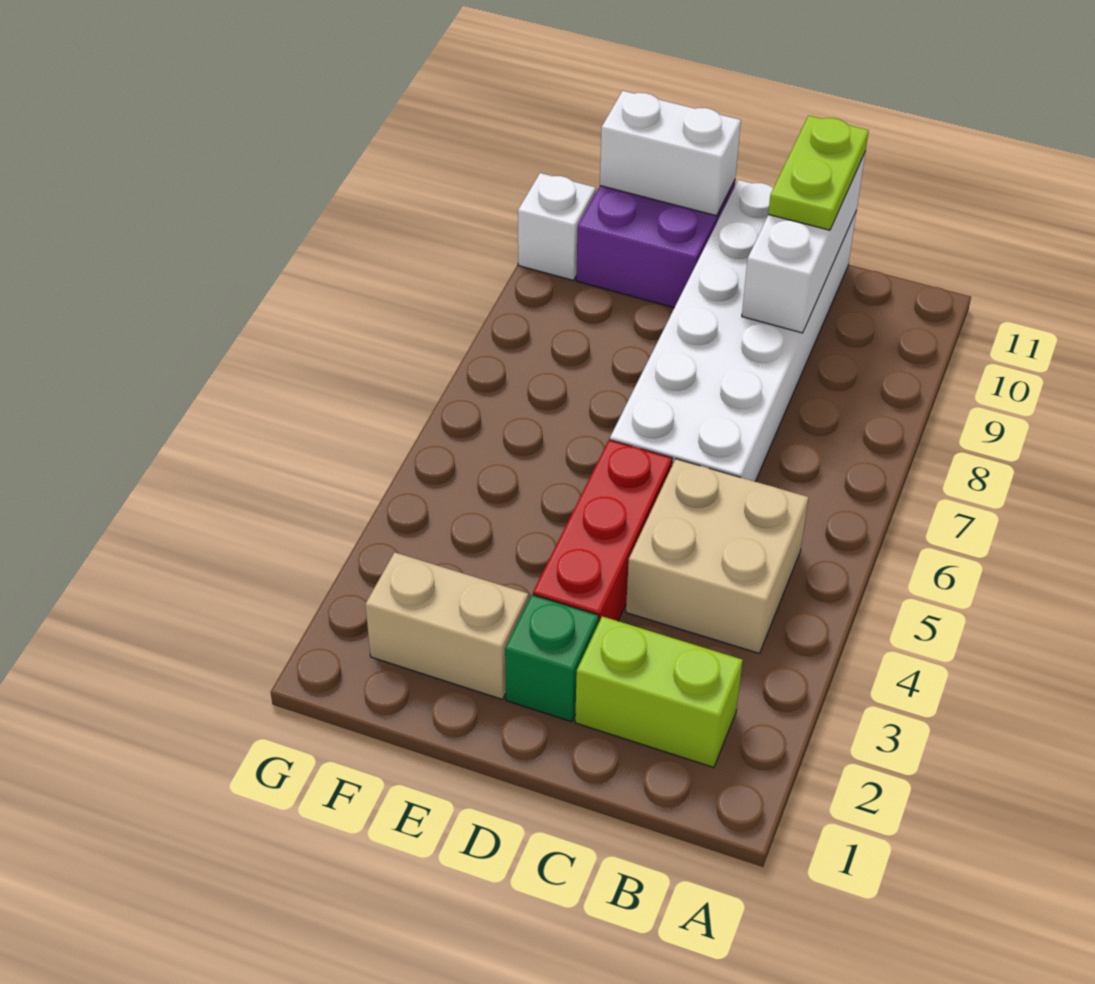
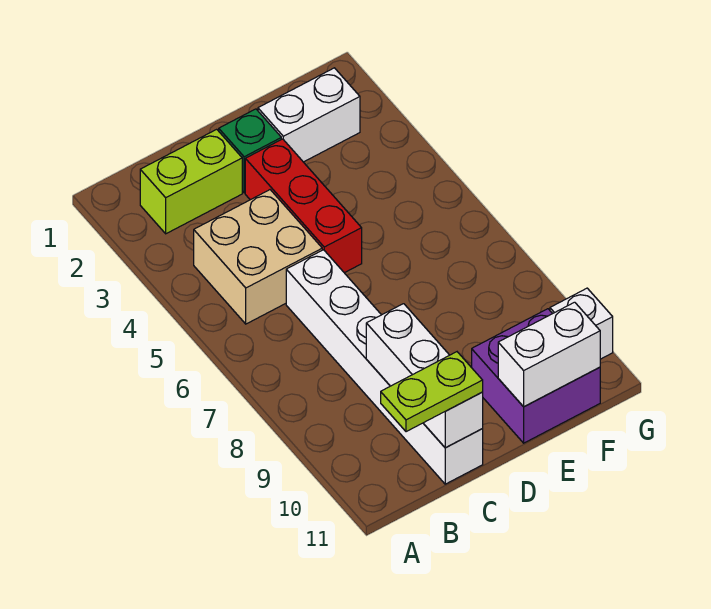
white brick C6:D11 level 1 -> white brick C6:C11 level 1
lime plate C10:C11 level 3 -> lime plate B11:C11 level 3
tan brick E2:F2 level 1 -> white brick E2:F2 level 1

